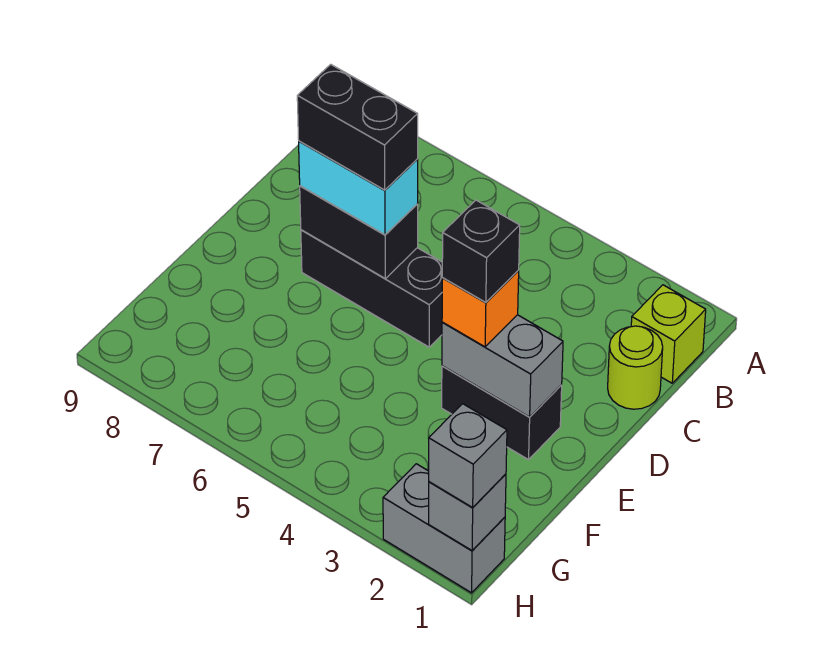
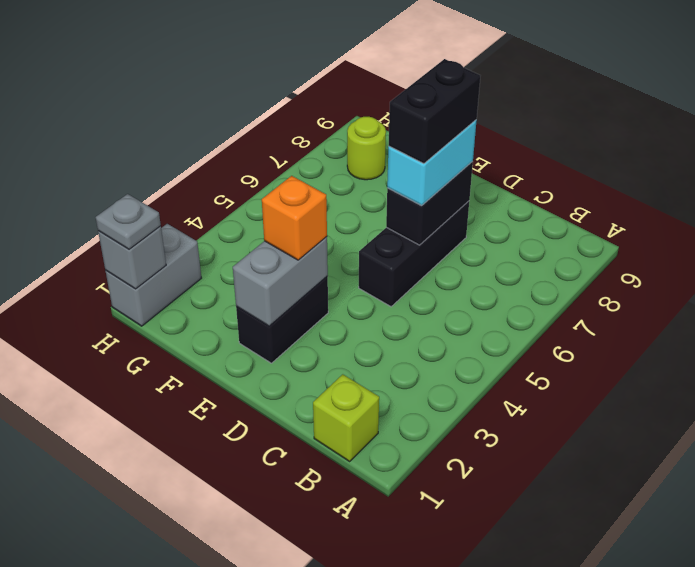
lime round brick C1 level 1 -> lime round brick G8 level 1
black brick E3 level 4 -> none
grey brick H1 level 3 -> grey plate H1 level 3

